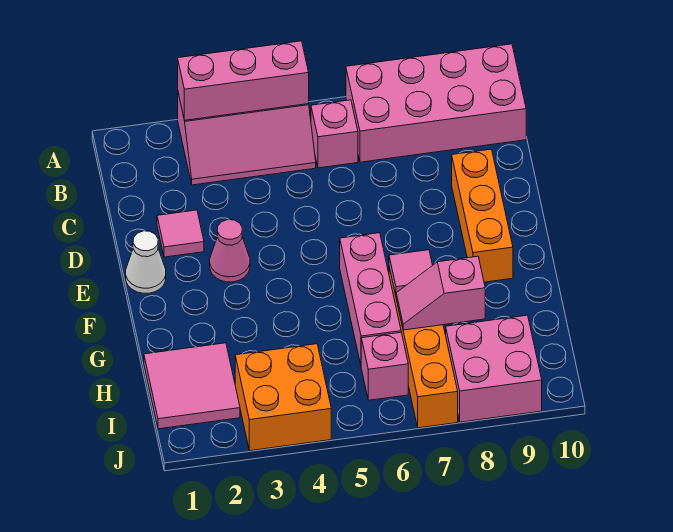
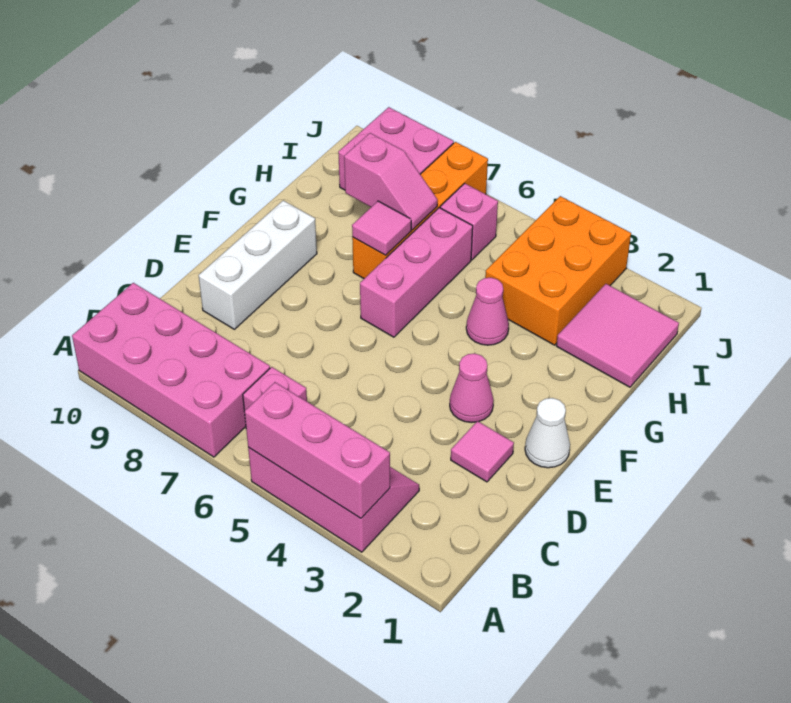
orange brick D9:F9 level 1 -> white brick D9:F9 level 1
none -> pink cone G4 level 1
orange brick I3:J4 level 1 -> orange brick H3:J4 level 1

